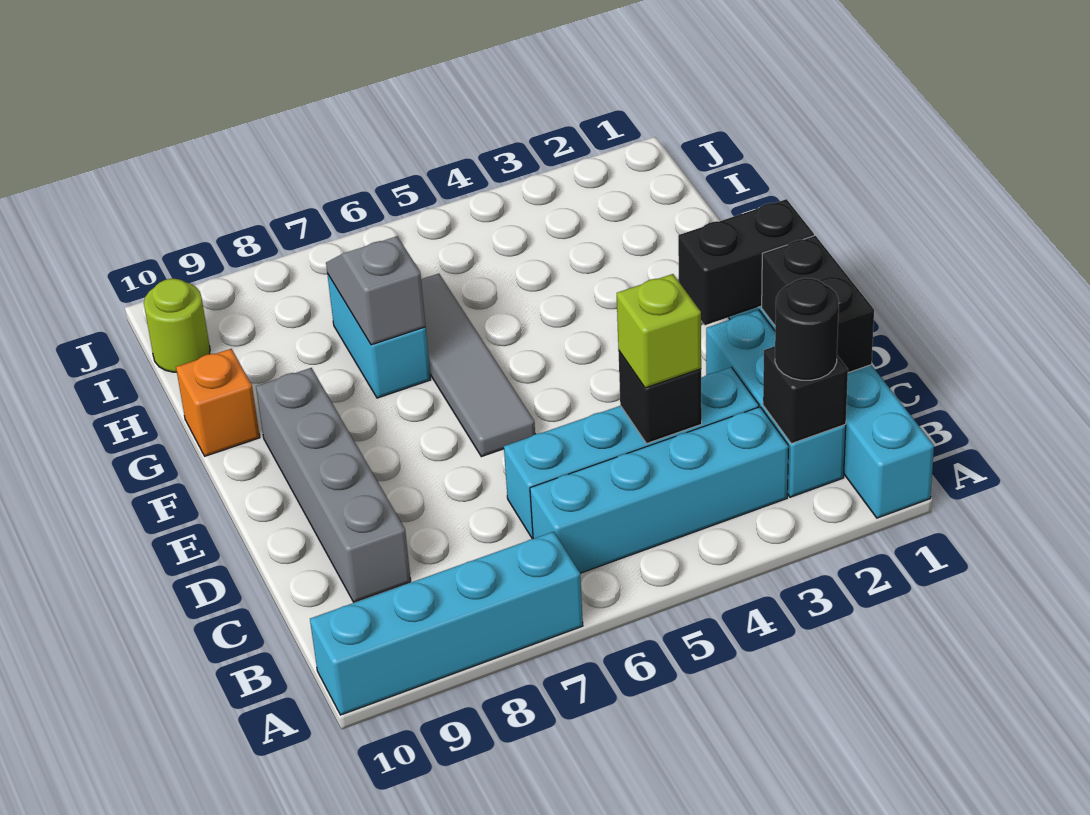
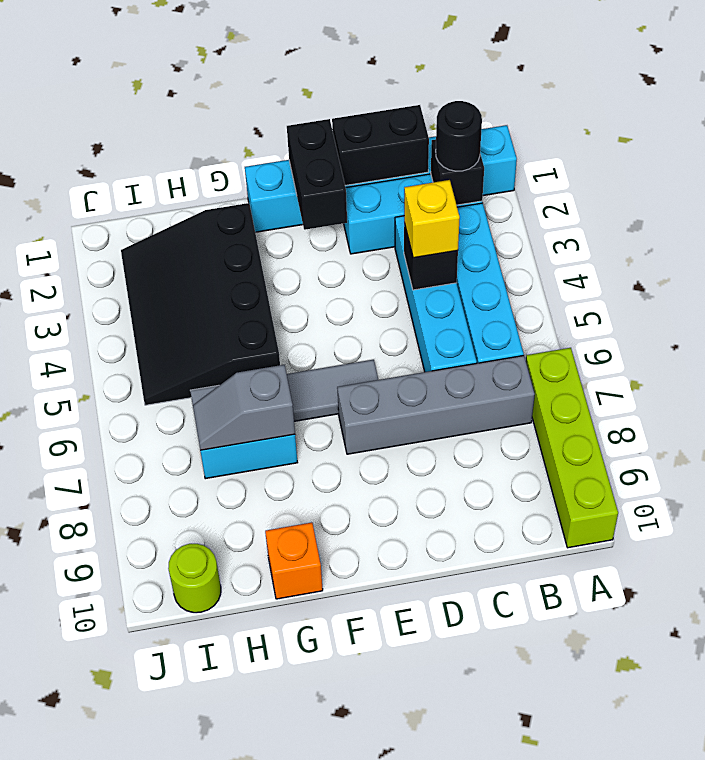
cyan brick A7:A10 level 1 -> lime brick A7:A10 level 1
lime brick C4 level 3 -> yellow brick C4 level 3
grey brick C9:F9 level 1 -> grey brick B7:E7 level 1
none -> black slope G2:I5 level 1 top G

